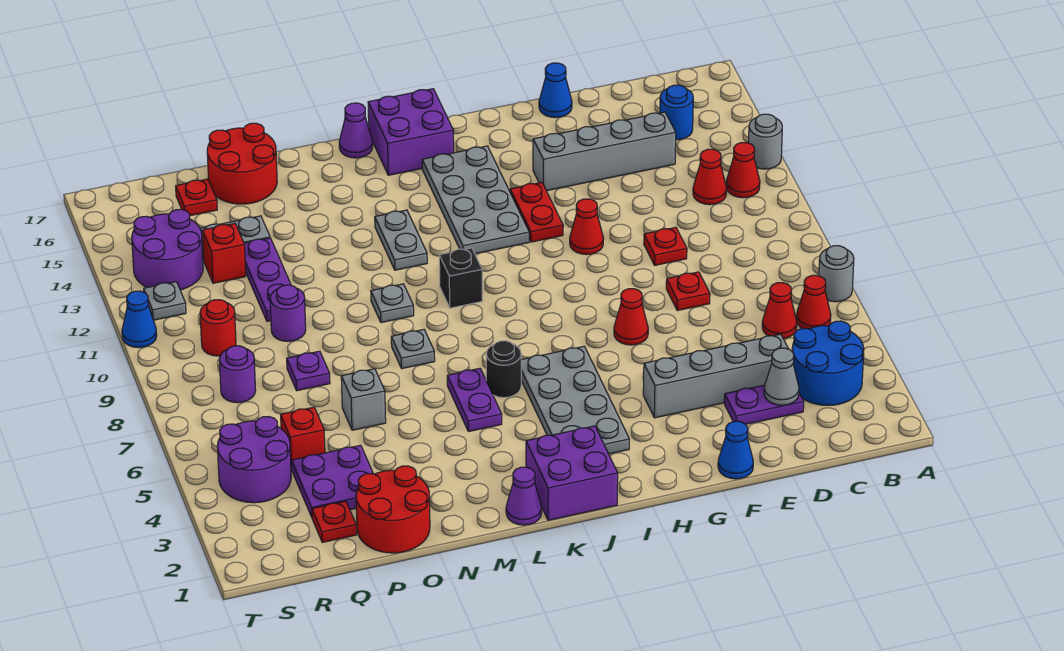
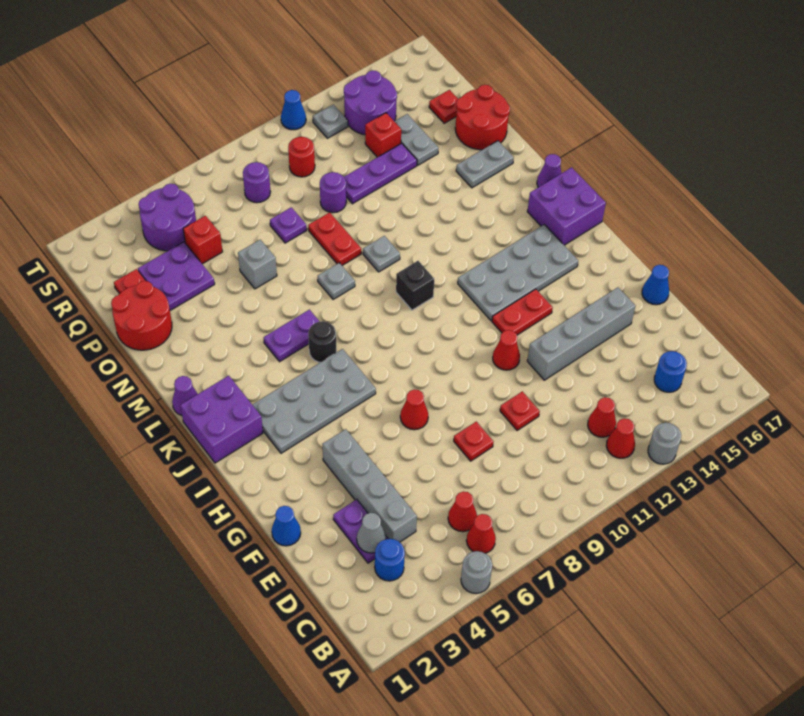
grey round brick A7 level 1 -> grey round brick A5 level 1
blue round brick B3:C4 level 1 -> blue round brick C3 level 1
grey brick D14:G14 level 1 -> grey brick F12:F15 level 1
grey plate L12:L13 level 1 -> grey plate N15:N16 level 1
none -> red plate N9:O9 level 1

